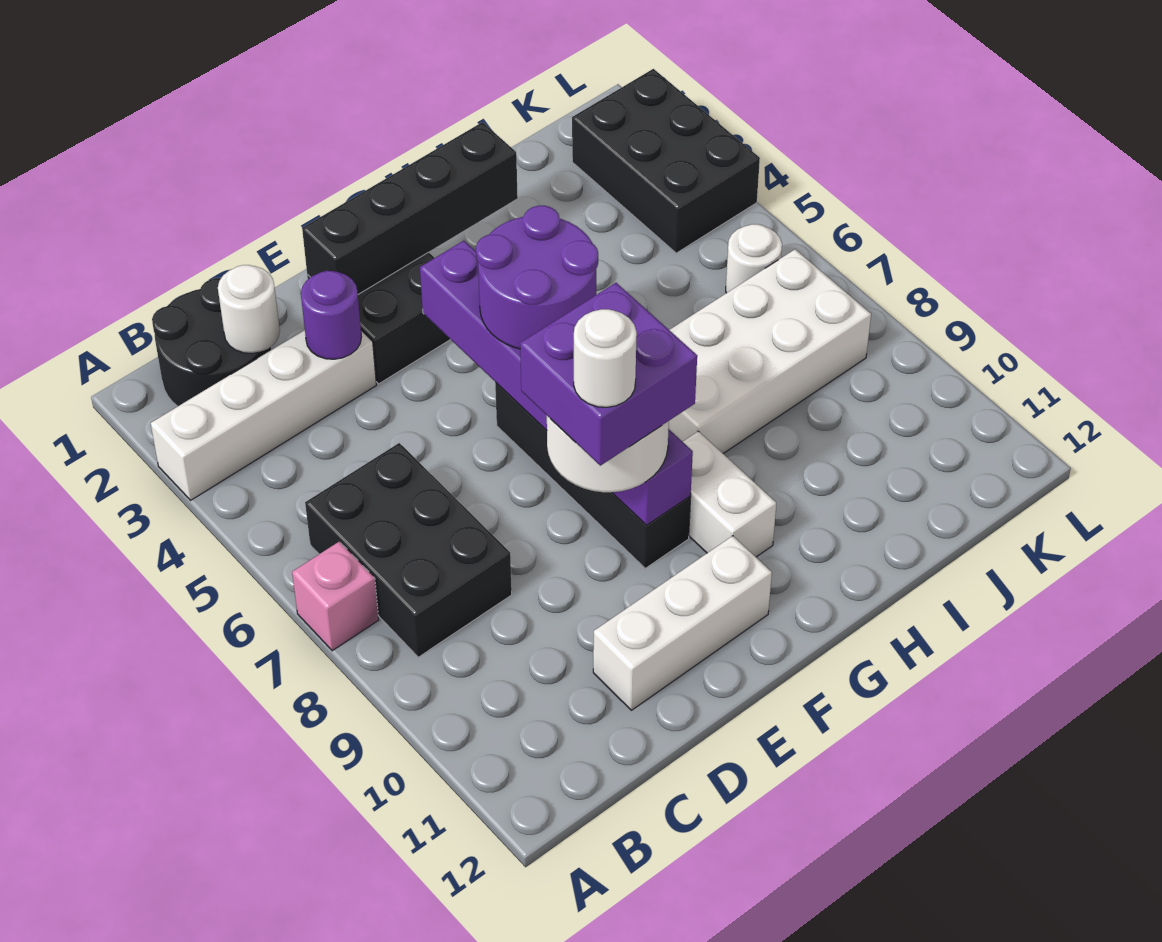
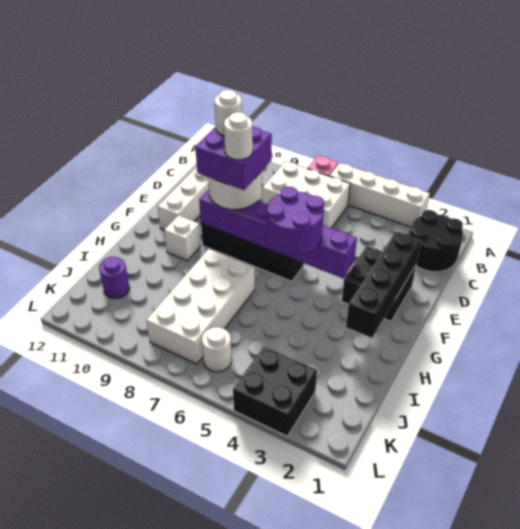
white brick A3:D3 level 1 -> white brick A3:A6 level 1
black brick B6:C8 level 1 -> white brick B6:C8 level 1
white round brick C2 level 2 -> white round brick F8 level 5
purple round brick D3 level 2 -> purple round brick J11 level 1
white brick G9:G10 level 1 -> white brick G10 level 1
black brick K2:L4 level 1 -> black brick K3:L4 level 1

